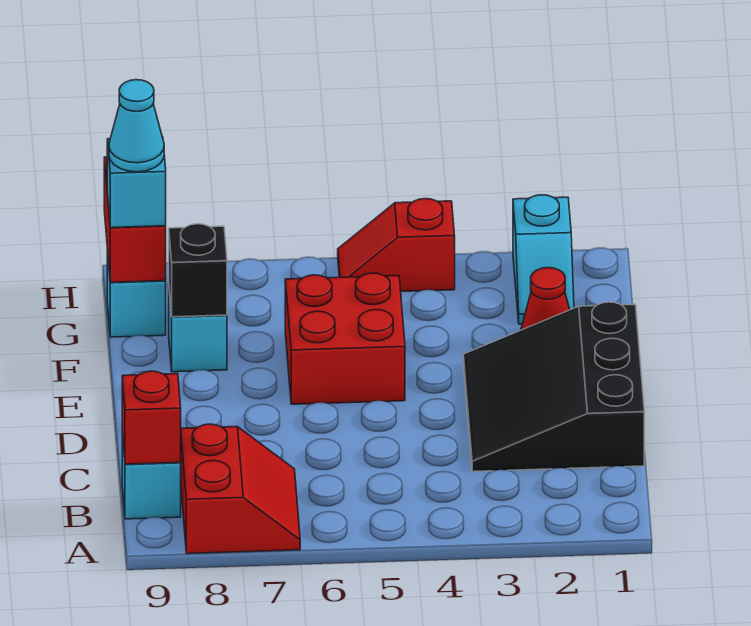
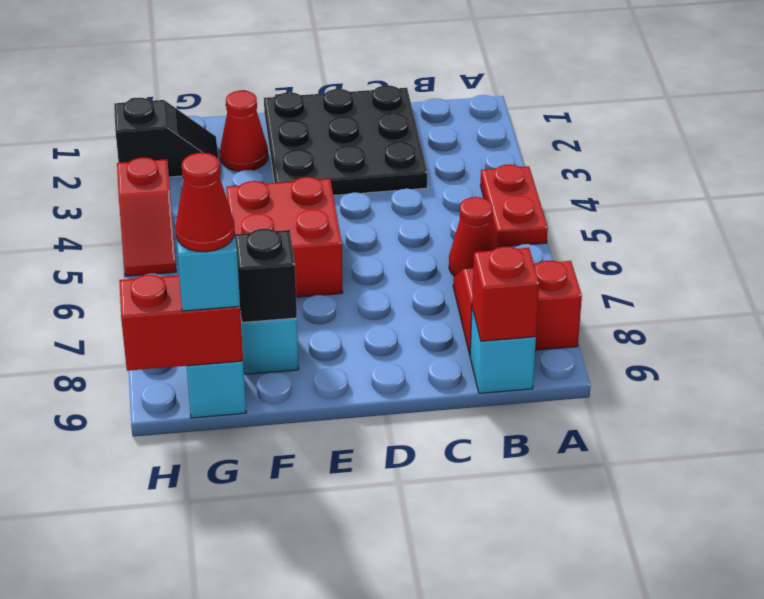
none -> red plate A4:A5 level 1
none -> red cone B6 level 1
black slope C1:E3 level 1 top 1 -> black plate C1:E3 level 1
cyan slope G2:H2 level 1 top H -> black slope G2:H2 level 1 top H
cyan cone G9 level 4 -> red cone G9 level 4

